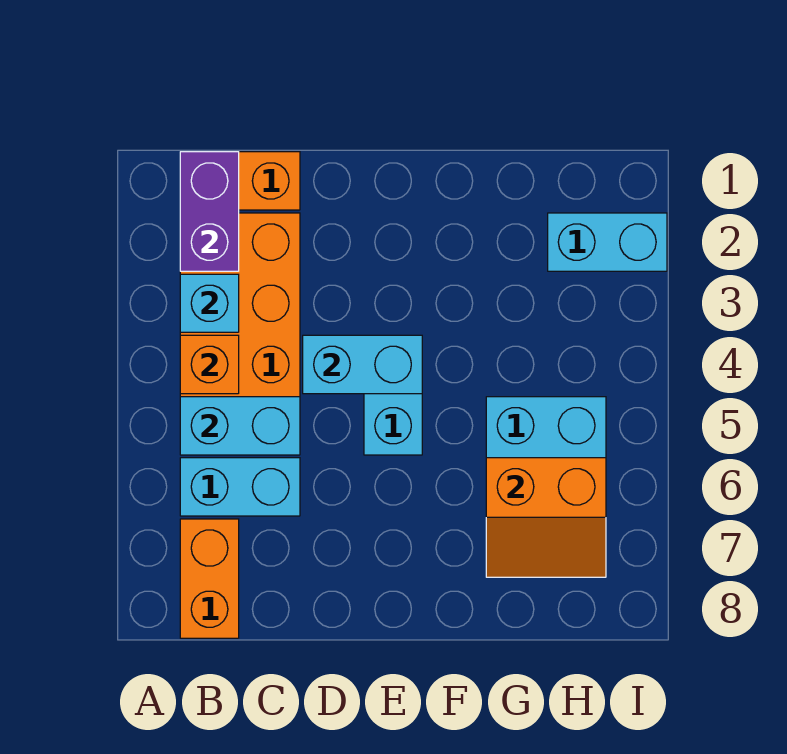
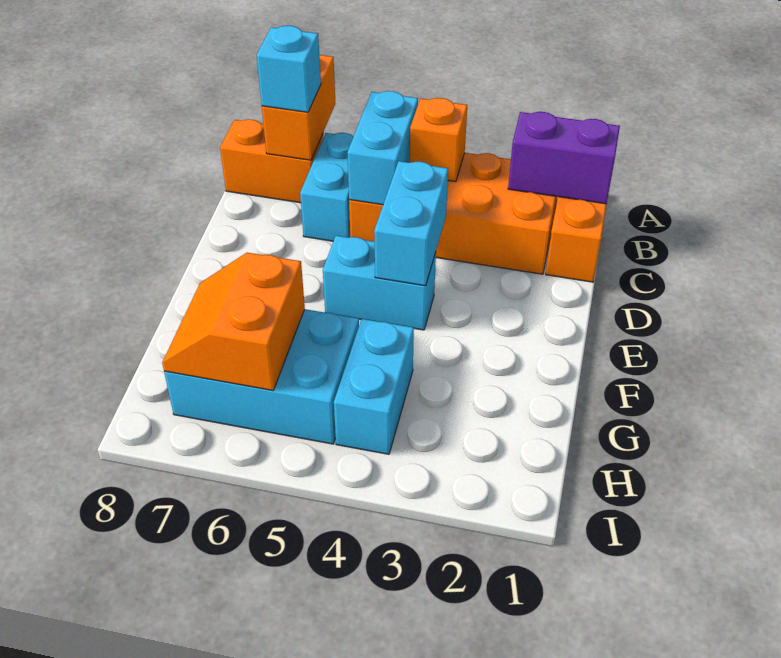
none -> orange brick A7:B7 level 2
cyan brick B3 level 2 -> cyan brick B7 level 3
cyan brick H2:I2 level 1 -> cyan brick G4:H4 level 1

